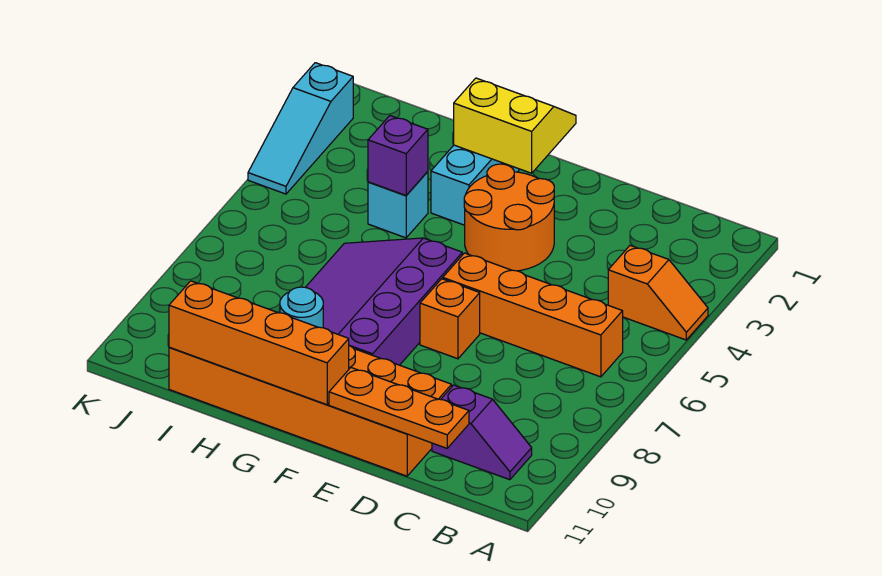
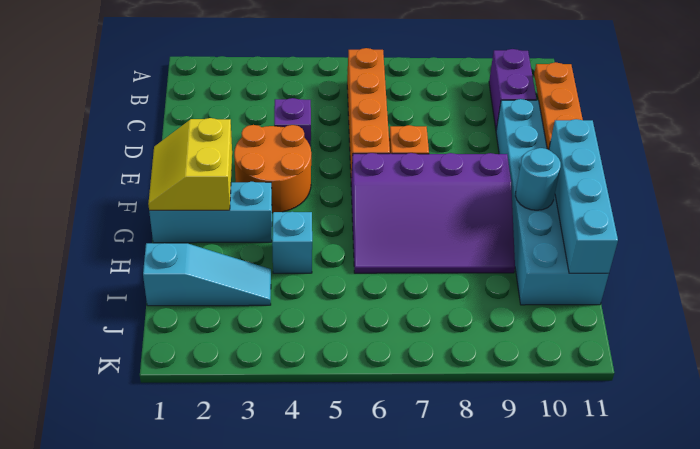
orange slope A4:B4 level 1 top B -> none
purple slope B10:C10 level 1 top C -> purple brick B10:C10 level 1
orange brick D10:I11 level 1 -> cyan brick D10:I11 level 1
orange brick F11:I11 level 2 -> cyan brick F11:I11 level 2
purple brick H4 level 2 -> purple brick D4 level 1
cyan slope K2:K4 level 1 top 2 -> cyan slope I1:I3 level 1 top 1

